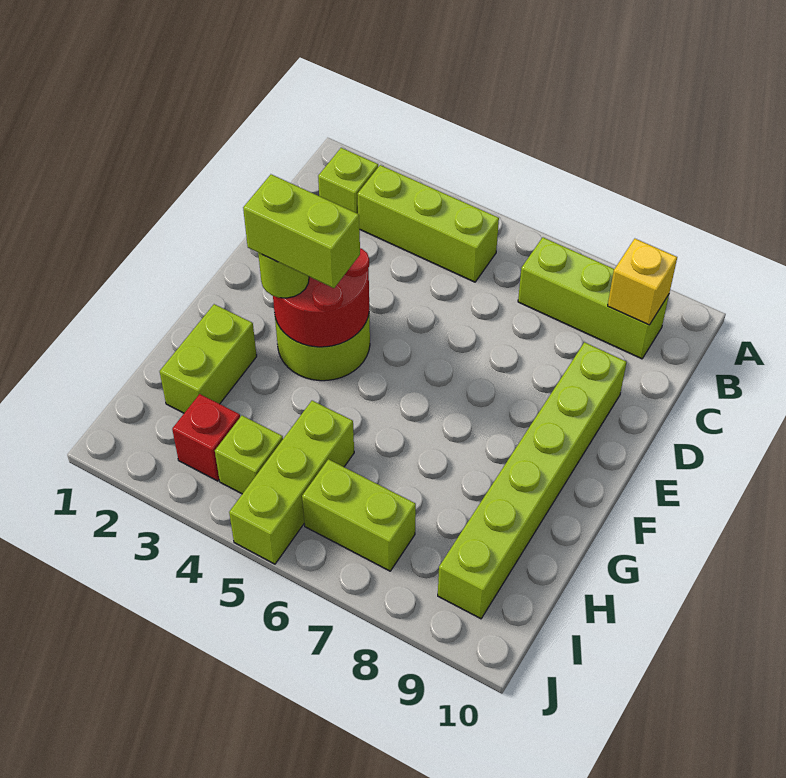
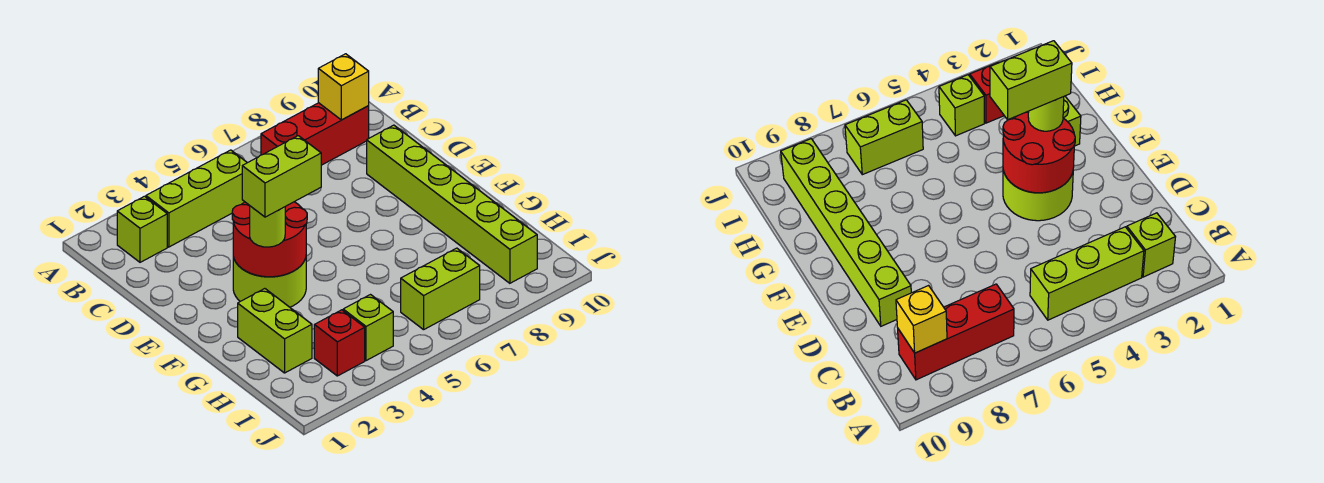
lime brick B7:B9 level 1 -> red brick B7:B9 level 1
lime brick H5:J5 level 1 -> none

